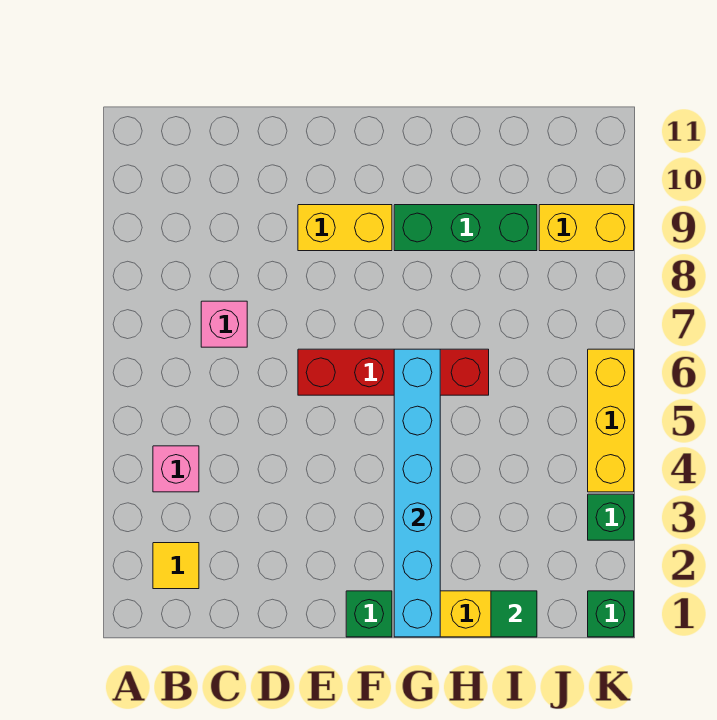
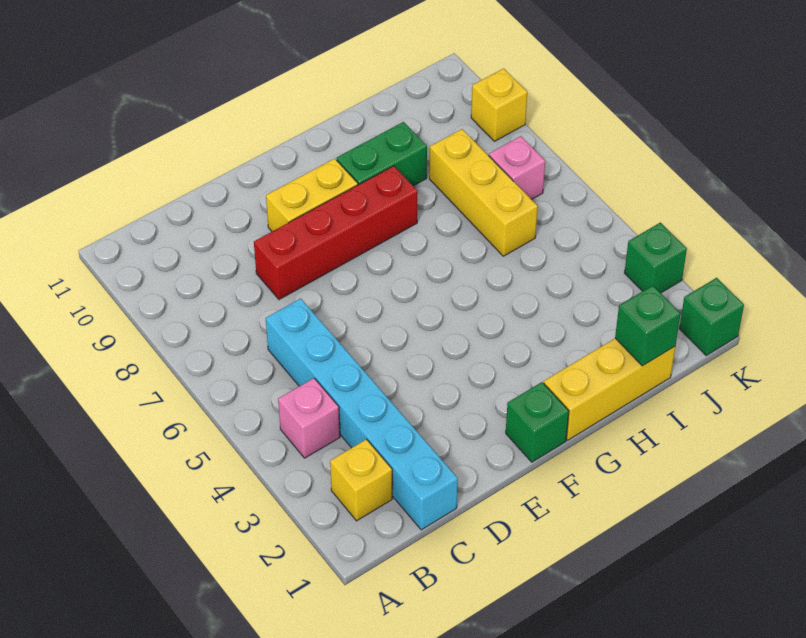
yellow tile B2 level 1 -> yellow brick B2 level 1
pink brick C7 level 1 -> pink brick J7 level 1
red brick E6:H6 level 1 -> red brick D8:G8 level 1
cyan brick G1:G6 level 2 -> cyan brick C1:C6 level 1
green brick G9:I9 level 1 -> green brick G9:H9 level 1
green tile I1 level 2 -> green brick I1 level 2
yellow brick J9:K9 level 1 -> yellow brick K9 level 1
yellow brick K4:K6 level 1 -> yellow brick I6:I8 level 1

